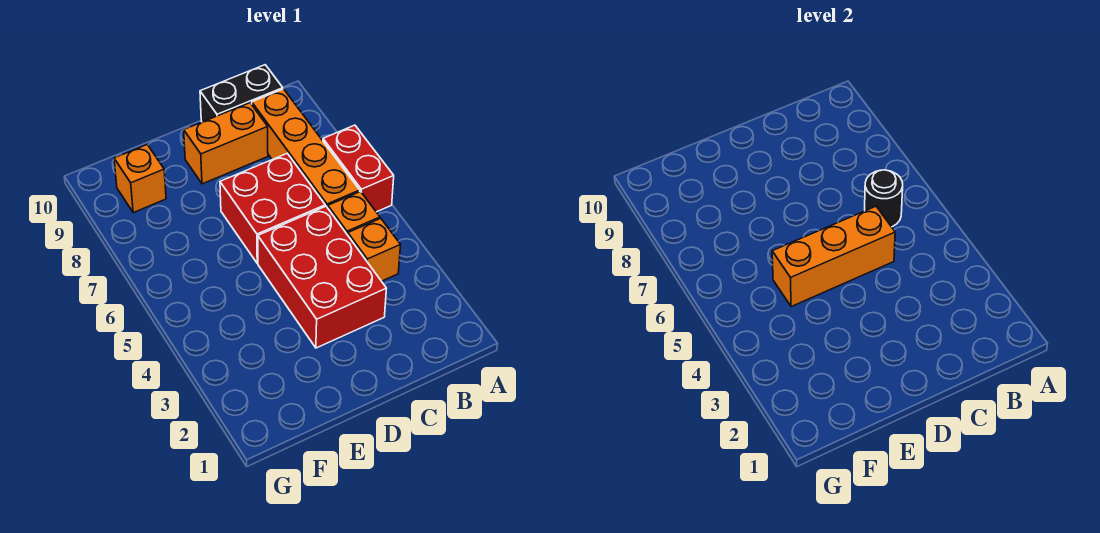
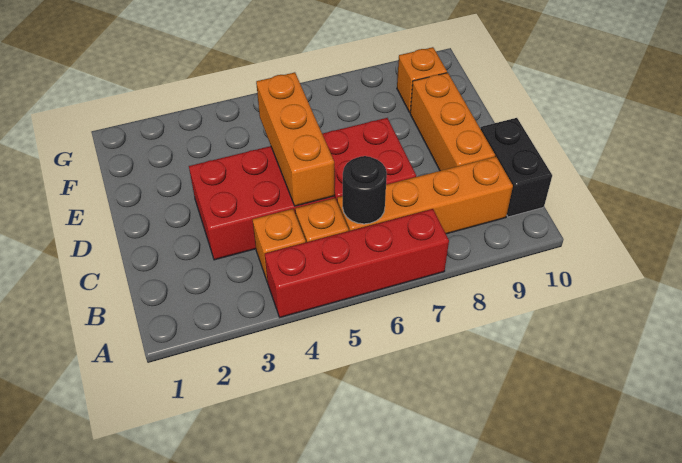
red brick A6:A7 level 1 -> red brick A4:A7 level 1
orange brick C9:D9 level 1 -> orange brick C9:E9 level 1

